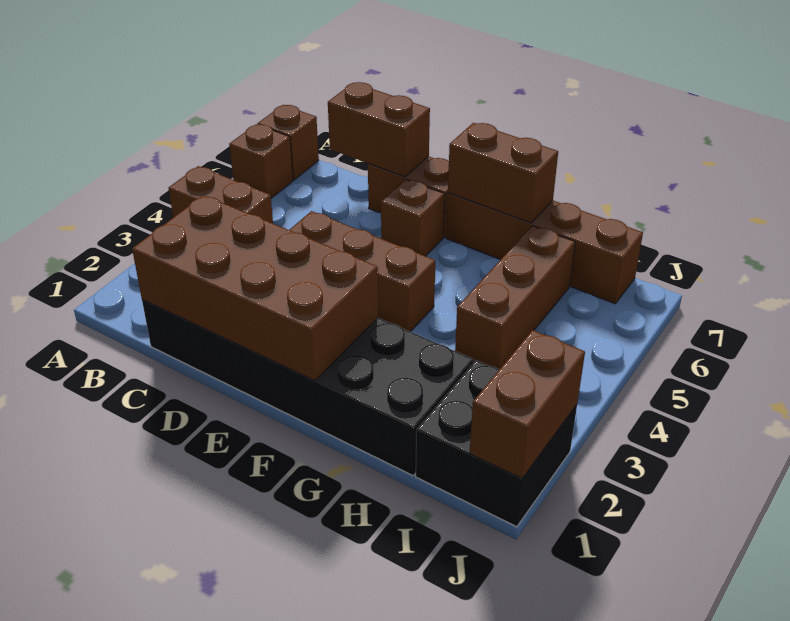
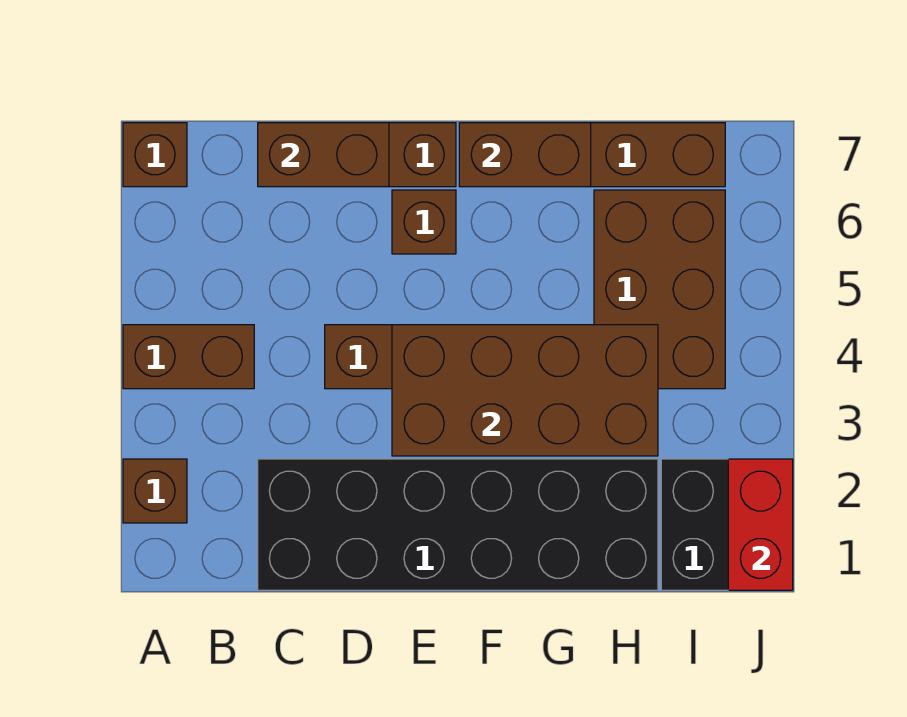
brown brick A6 level 1 -> brown brick A2 level 1
brown brick C1:F2 level 2 -> brown brick E3:H4 level 2
brown brick H4:H6 level 1 -> brown brick H4:I6 level 1
brown brick J1:J2 level 2 -> red brick J1:J2 level 2

